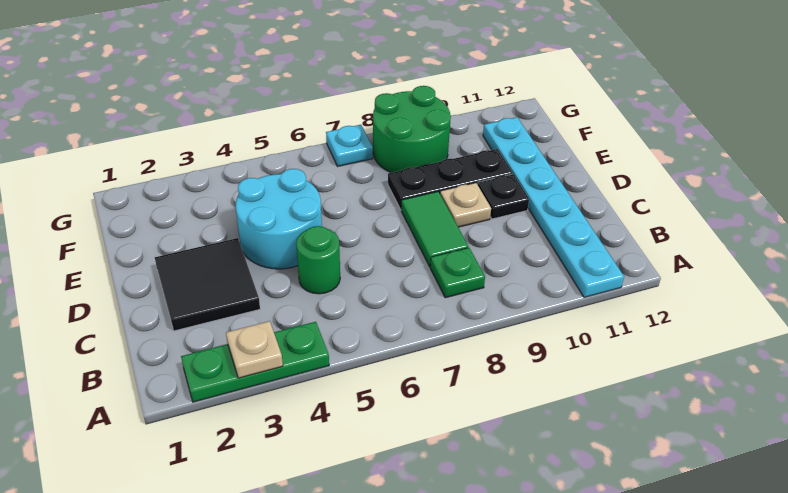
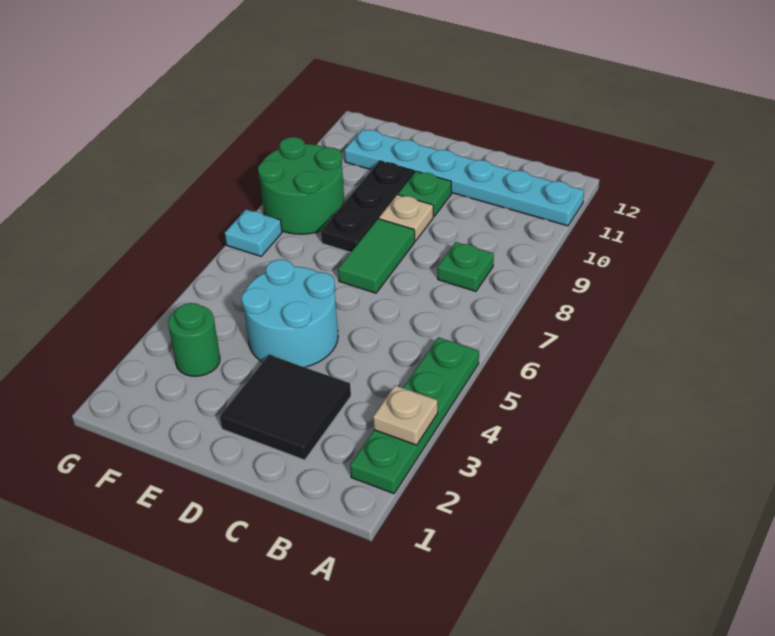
green plate A2:A4 level 1 -> green plate A2:A5 level 1
green round brick C5 level 1 -> green round brick F3 level 1
green tile C8:D8 level 1 -> green tile D7:D8 level 1
black plate D10 level 1 -> green plate D10 level 1

